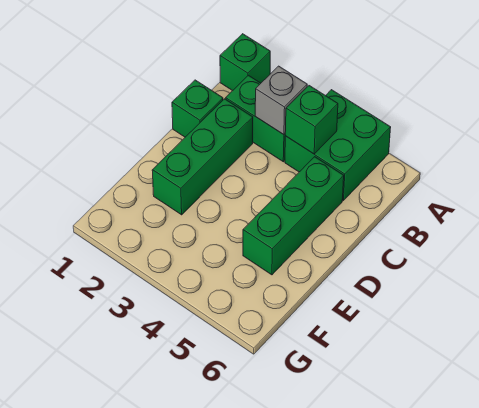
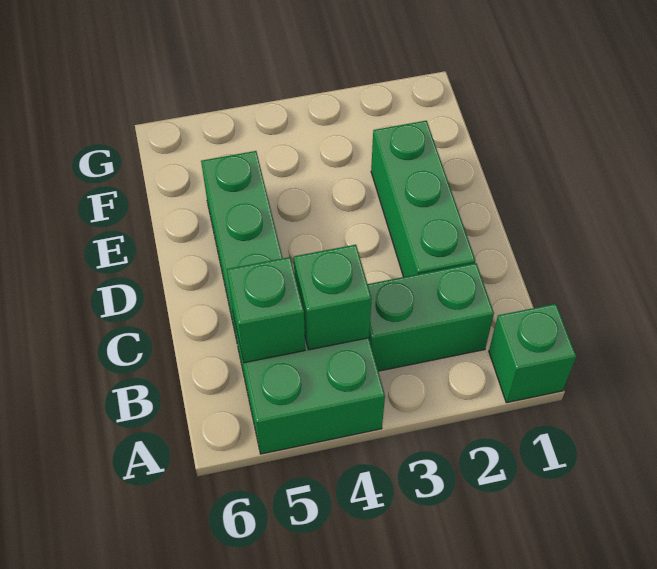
grey brick B3 level 2 -> none
green brick C1 level 1 -> green brick B5 level 2

